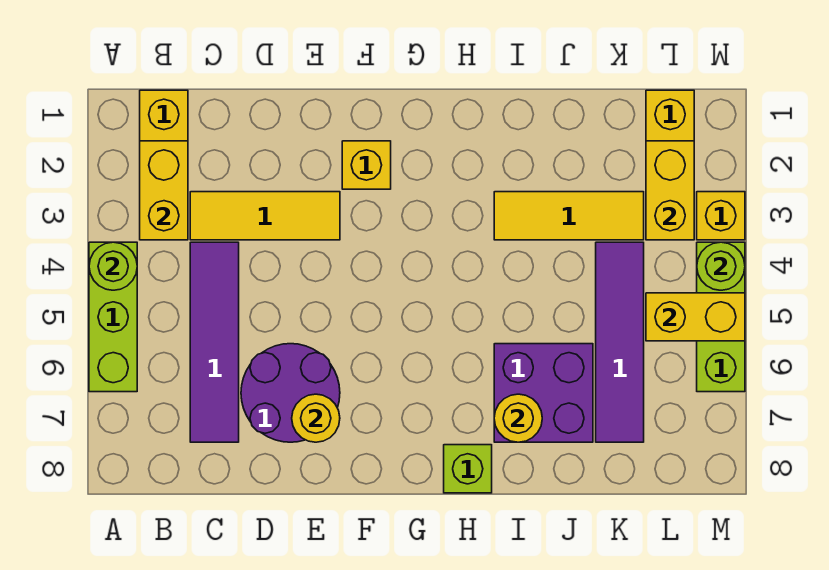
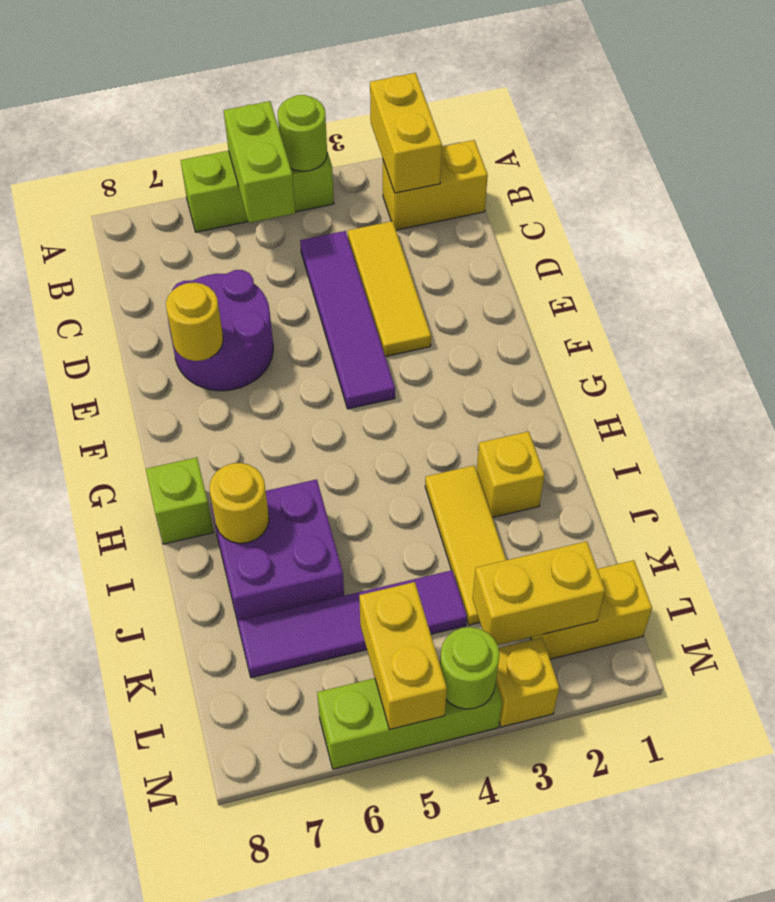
none -> lime brick A5:B5 level 2
yellow brick B2:B3 level 2 -> yellow brick A2:B2 level 2
purple tile C4:C7 level 1 -> purple tile C4:F4 level 1
yellow brick F2 level 1 -> yellow brick I2 level 1

